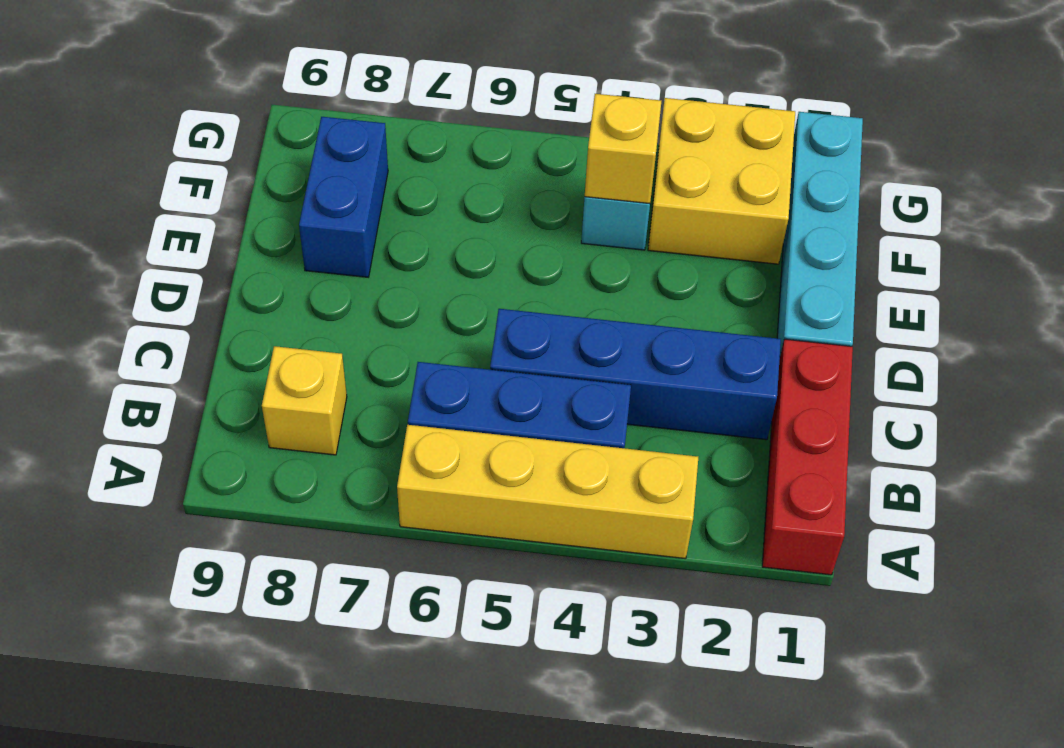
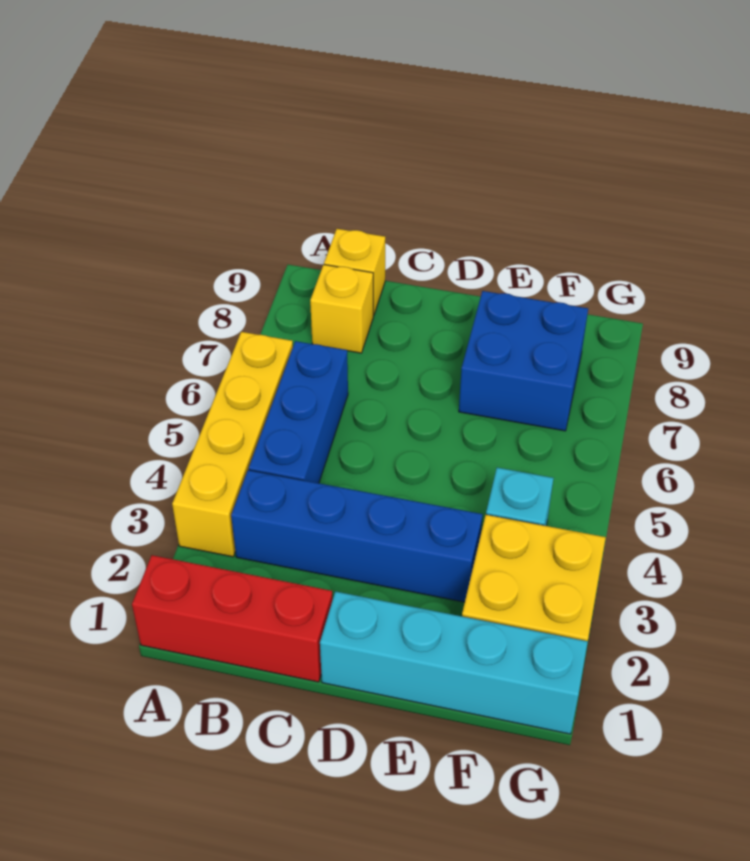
blue brick C2:C5 level 1 -> blue brick B3:E3 level 1
blue brick E8:F8 level 1 -> blue brick E7:F8 level 1
yellow brick F4 level 2 -> yellow brick B9 level 1

